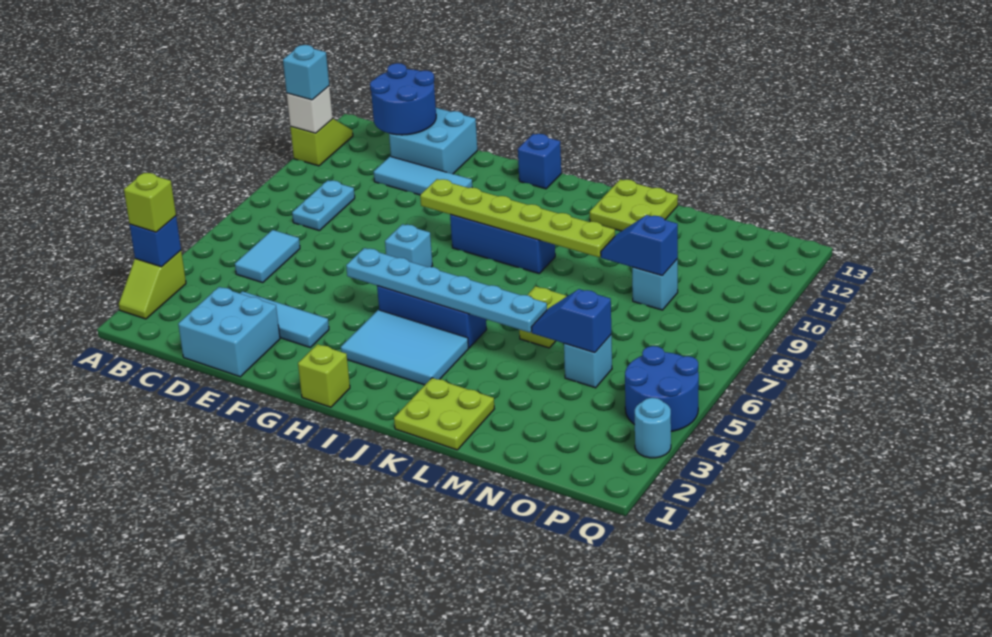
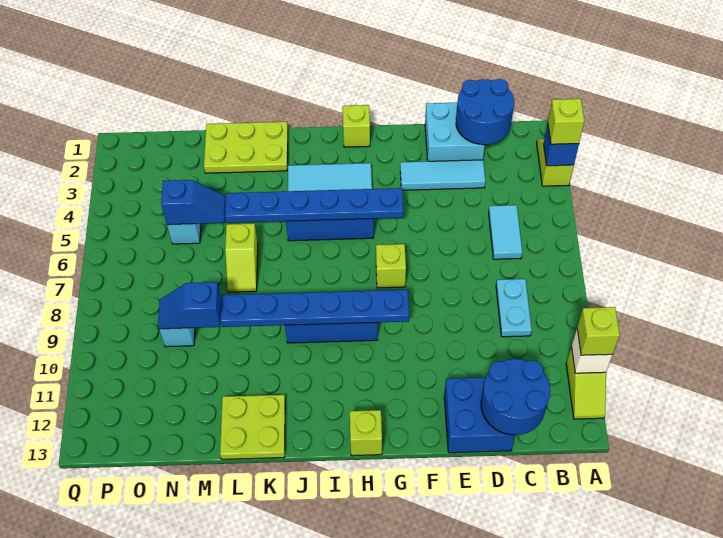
cyan brick A11 level 3 -> lime brick A11 level 3
cyan tile D11:F11 level 1 -> none
cyan brick D12:E13 level 1 -> blue brick D12:E13 level 1
cyan plate G5:L5 level 2 -> blue plate G5:L5 level 2
cyan brick G7 level 1 -> lime brick G7 level 1
lime plate G9:L9 level 2 -> blue plate G9:L9 level 2
blue brick H13 level 1 -> lime brick H13 level 1
lime plate K1:L2 level 1 -> lime plate K1:M2 level 1
blue slope M9:N9 level 2 top N -> blue slope M9:N9 level 2 top M
blue round brick P4:Q5 level 1 -> blue round brick C1:D2 level 2
cyan round brick Q3 level 1 -> none

